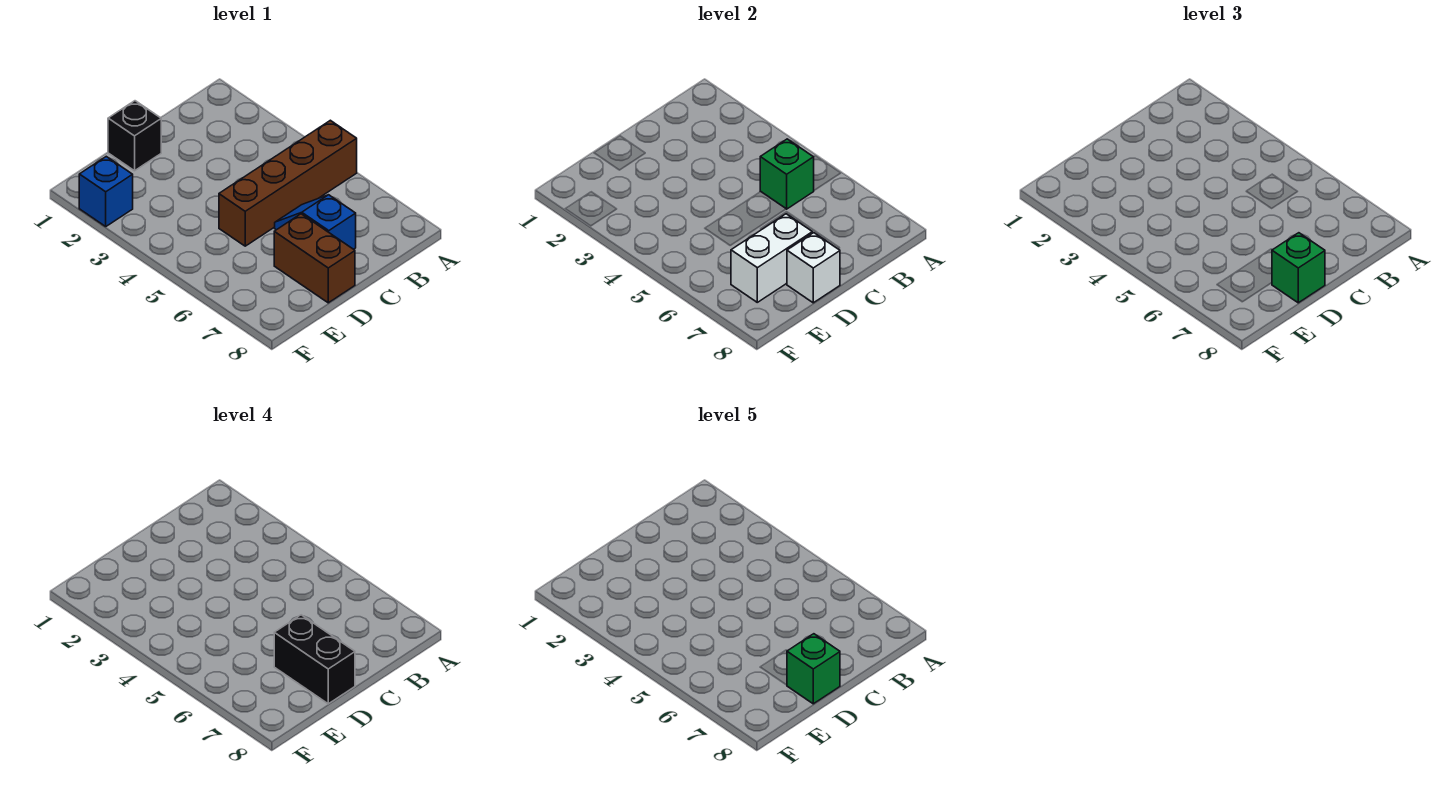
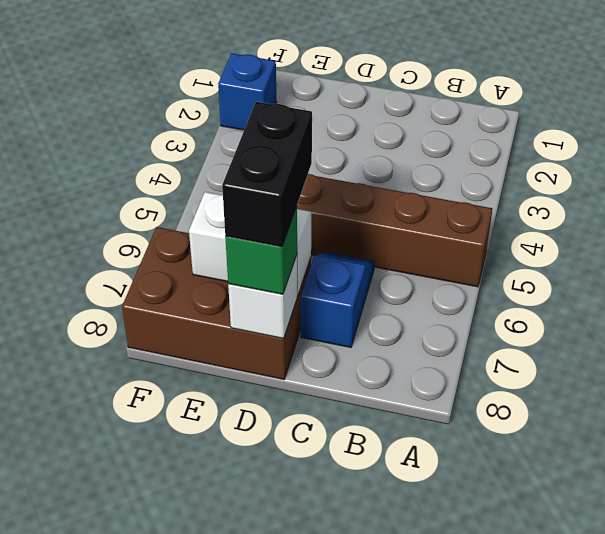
green brick B5 level 2 -> none
black brick D1 level 1 -> none
brown brick D7:D8 level 1 -> brown brick D7:F8 level 1
green brick D8 level 5 -> none

